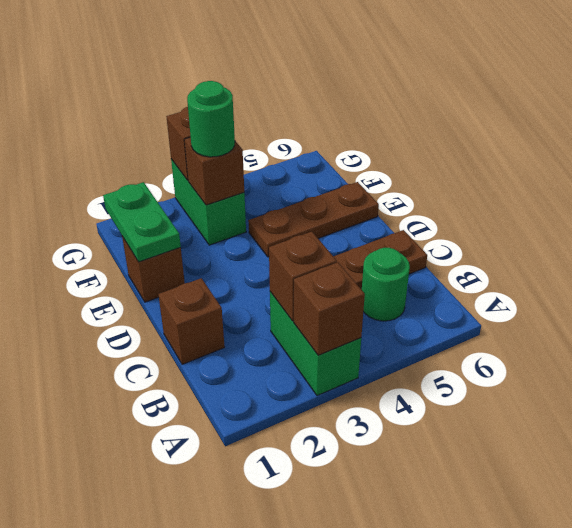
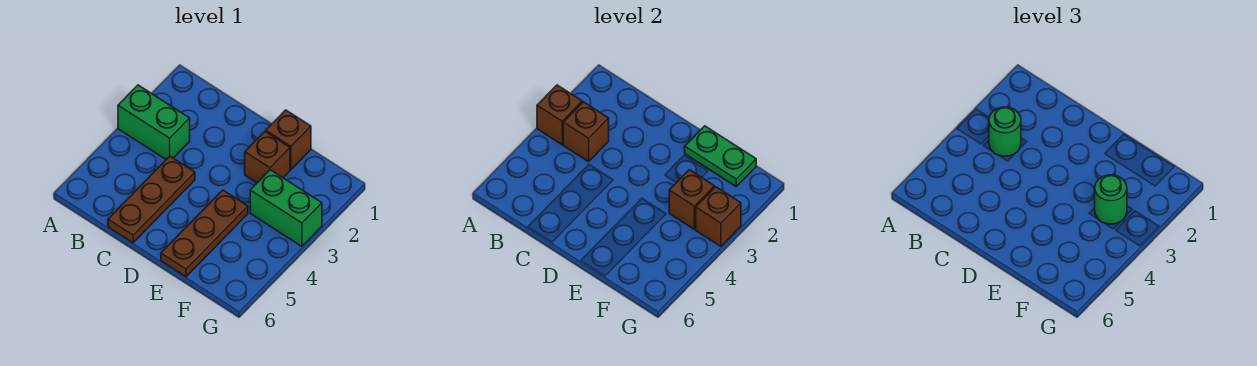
green round brick B5 level 1 -> green round brick B3 level 3
brown brick C1 level 1 -> brown brick E2 level 1

